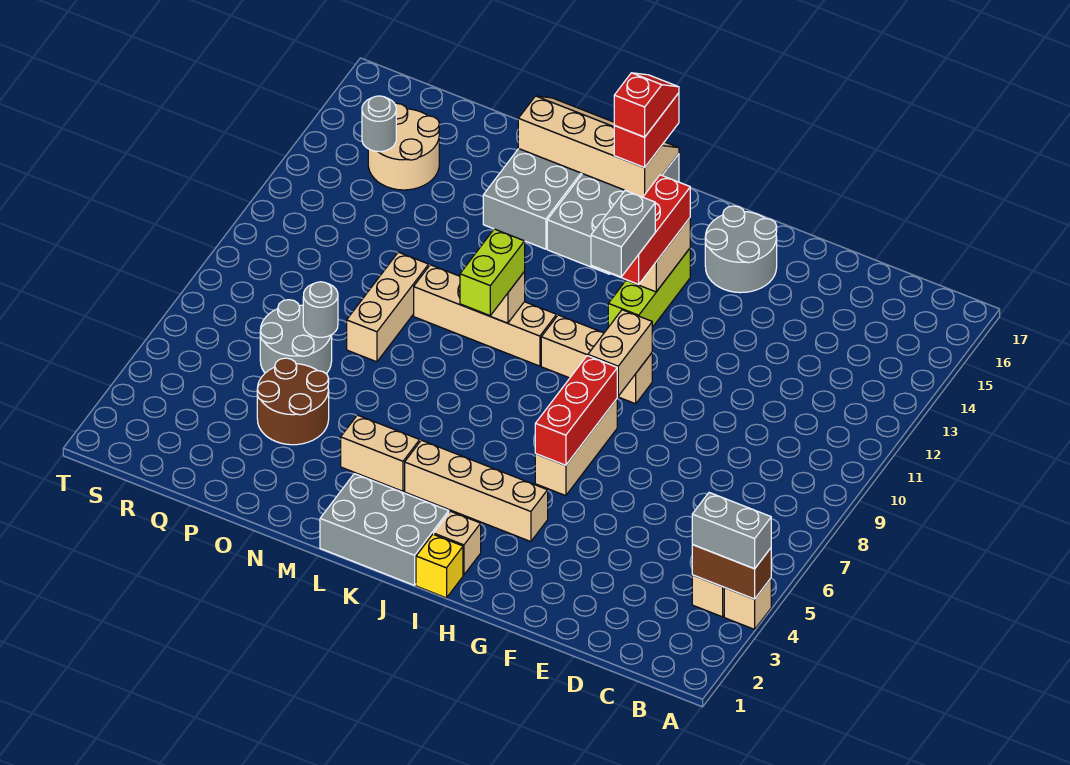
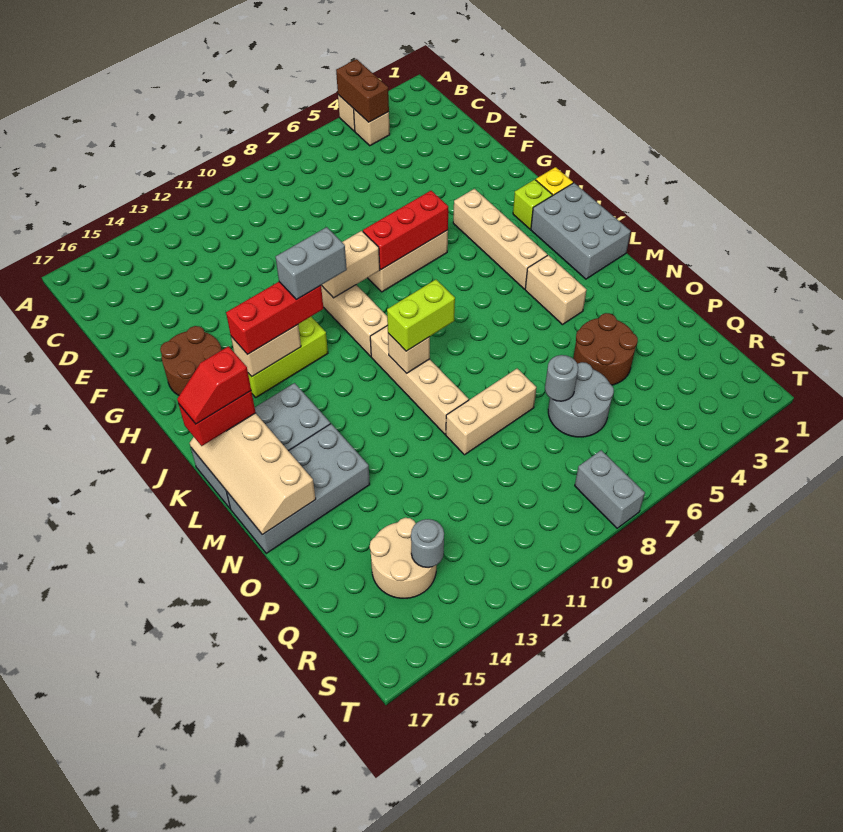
grey brick A4:B4 level 3 -> grey brick S8:T8 level 1
grey round brick G15:H16 level 1 -> brown round brick G15:H16 level 1
tan brick I2 level 1 -> lime brick I2 level 1

